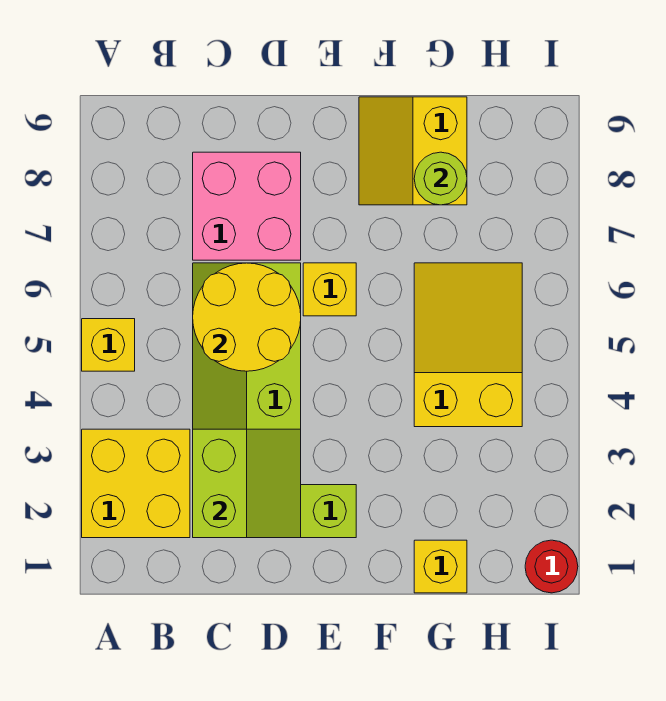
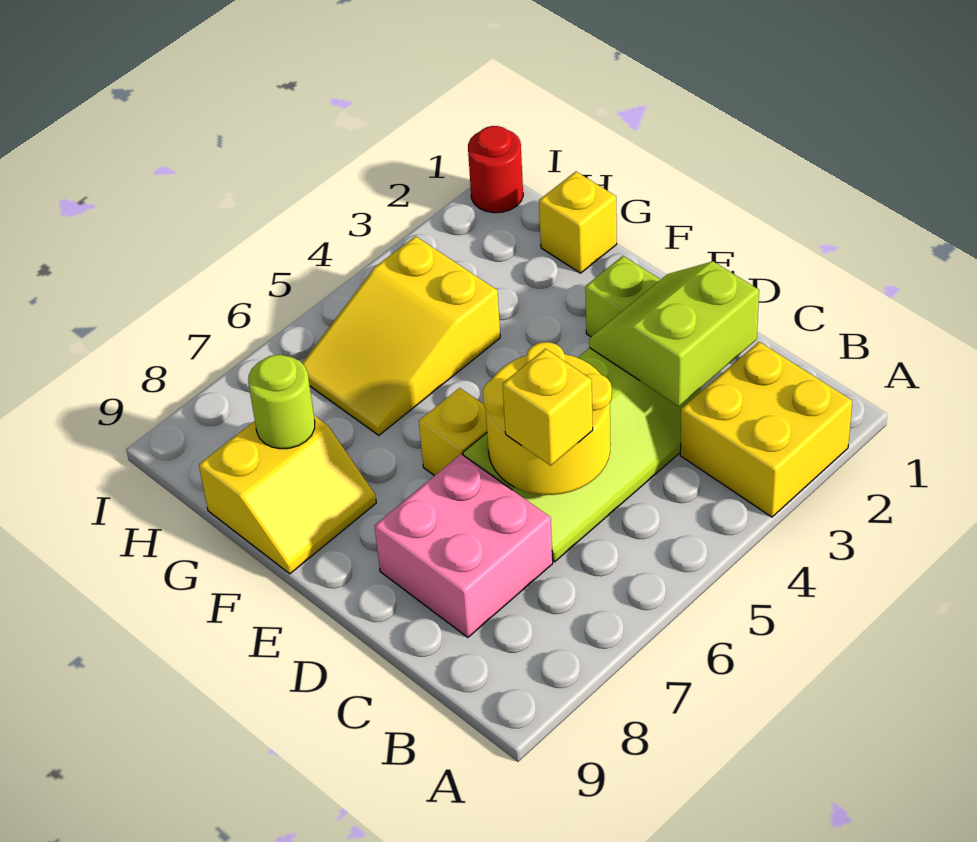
yellow brick A5 level 1 -> yellow brick C6 level 3

